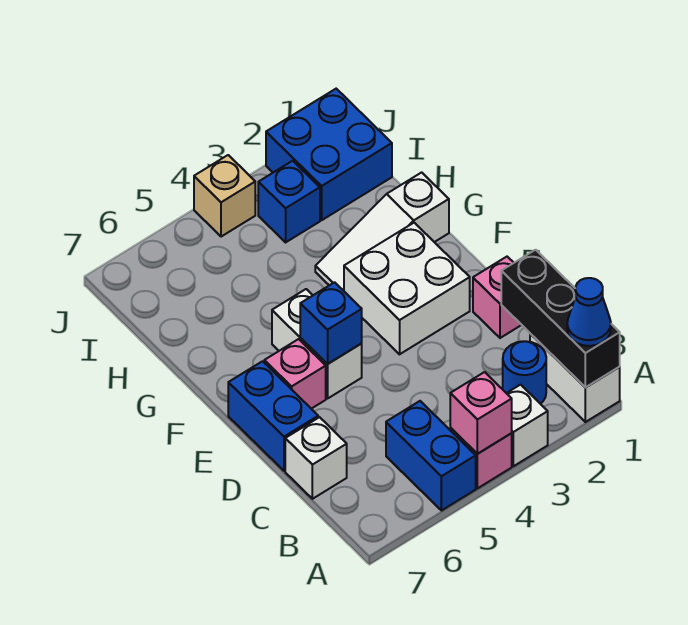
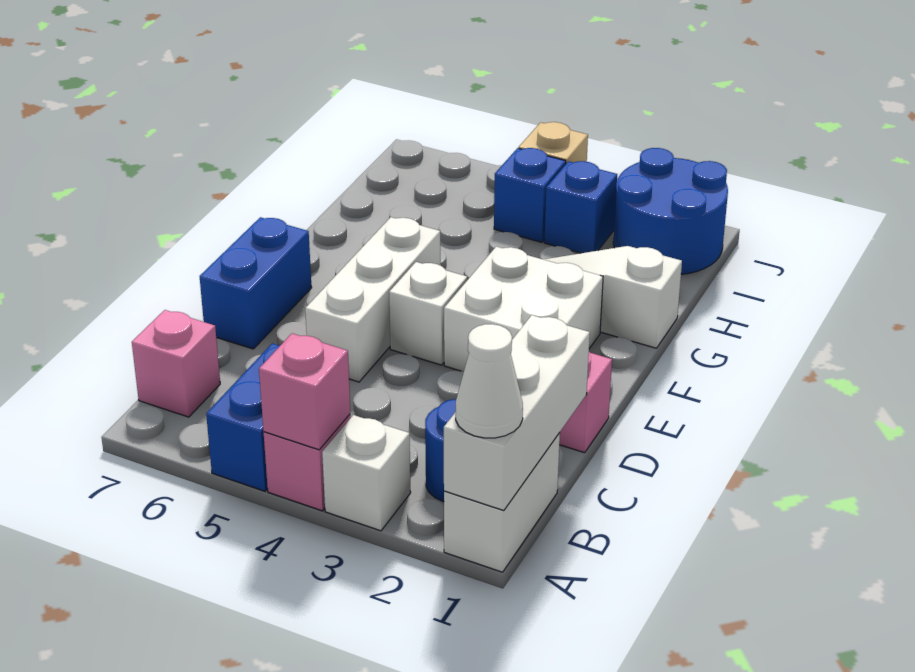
black brick A1:C1 level 2 -> white brick A1:C1 level 2
blue cone A1 level 3 -> white cone A1 level 3
white brick C7 level 1 -> white brick E4 level 1
white brick E5:F5 level 1 -> white brick D5:F5 level 1
blue brick E5 level 2 -> blue brick I4 level 1
pink brick E6 level 1 -> pink brick B7 level 1
blue brick I1:J2 level 1 -> blue round brick I1:J2 level 1

